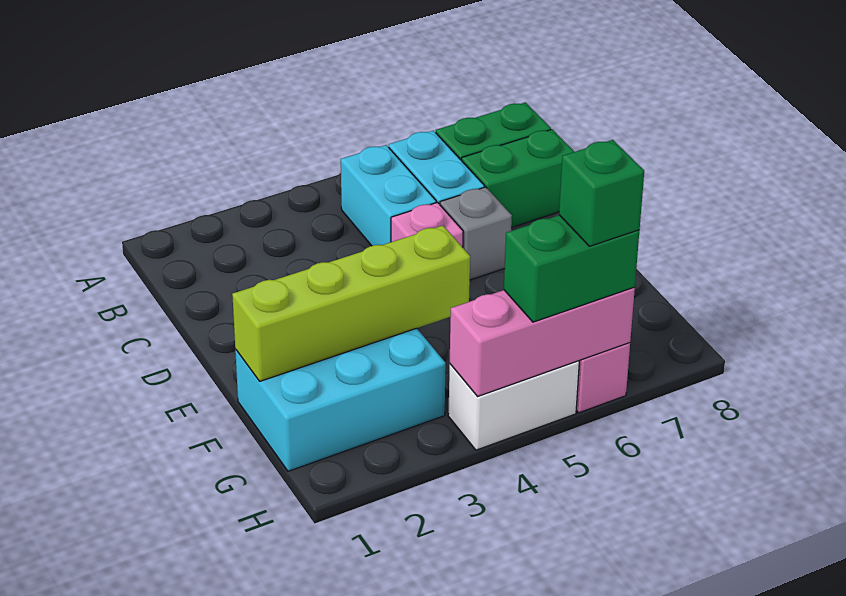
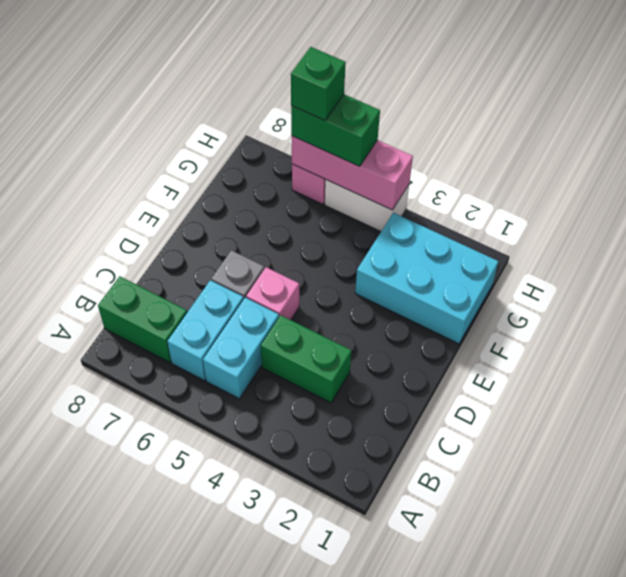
green brick C7:C8 level 1 -> green brick C3:C4 level 1
lime brick F1:F4 level 2 -> none

